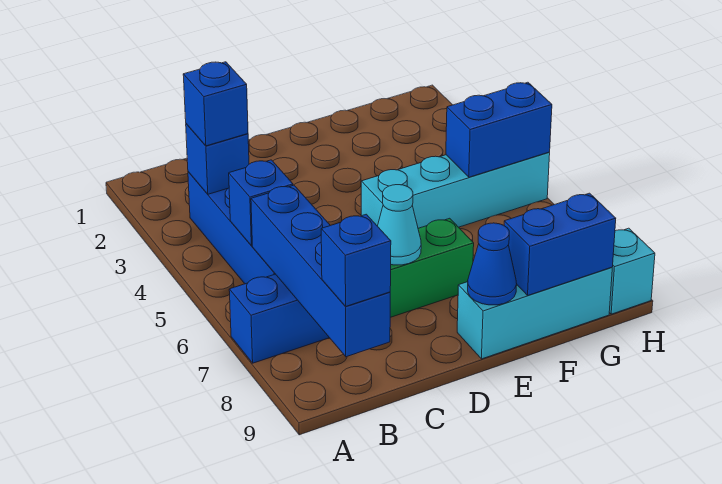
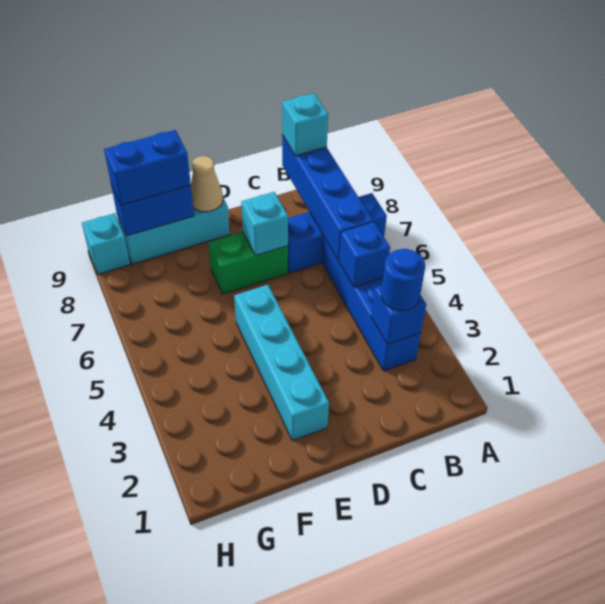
blue brick B3 level 3 -> blue round brick B3 level 3
blue brick B9 level 3 -> cyan brick B9 level 3
cyan cone D7 level 2 -> cyan brick D7 level 2
cyan brick E5:H5 level 1 -> cyan brick E2:E5 level 1
blue cone E9 level 2 -> tan cone E9 level 2
blue brick G5:H5 level 2 -> blue brick F9:G9 level 3

